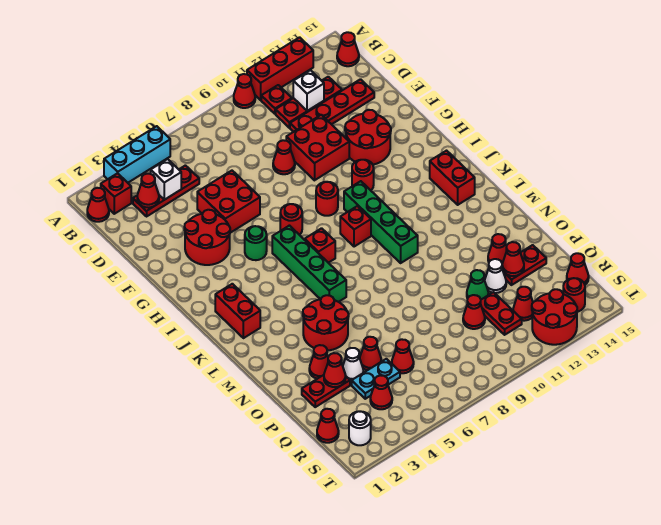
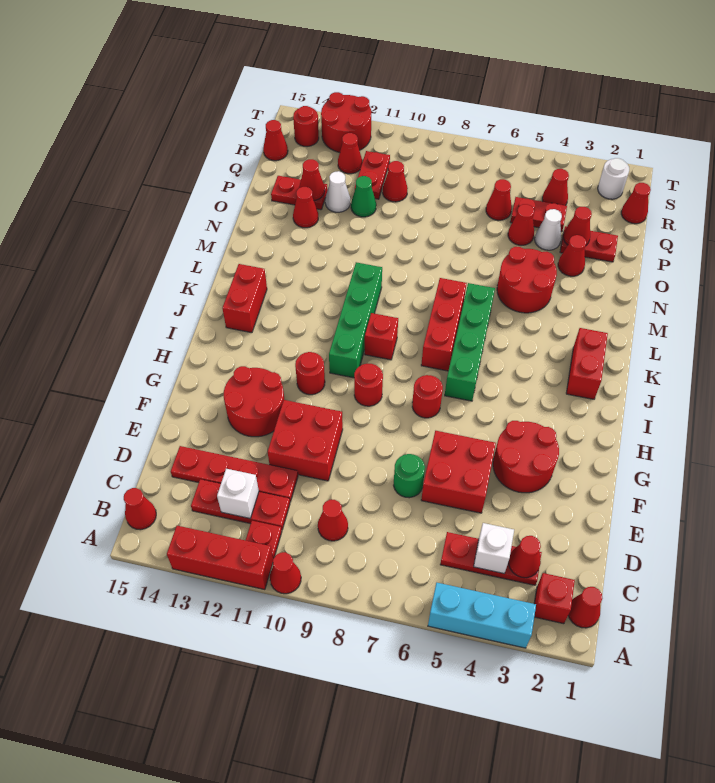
red cone E9 level 1 -> red cone C9 level 1
green round brick H5 level 1 -> green round brick E7 level 1
red brick J7 level 1 -> red brick J7:L7 level 1
cyan plate Q4:Q5 level 1 -> red plate Q4:Q5 level 1

